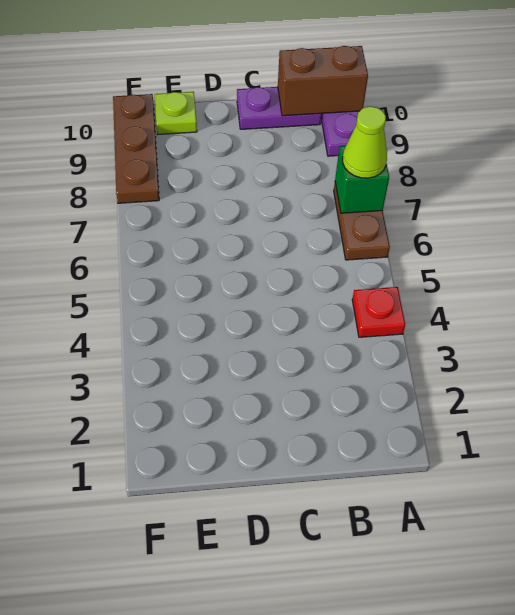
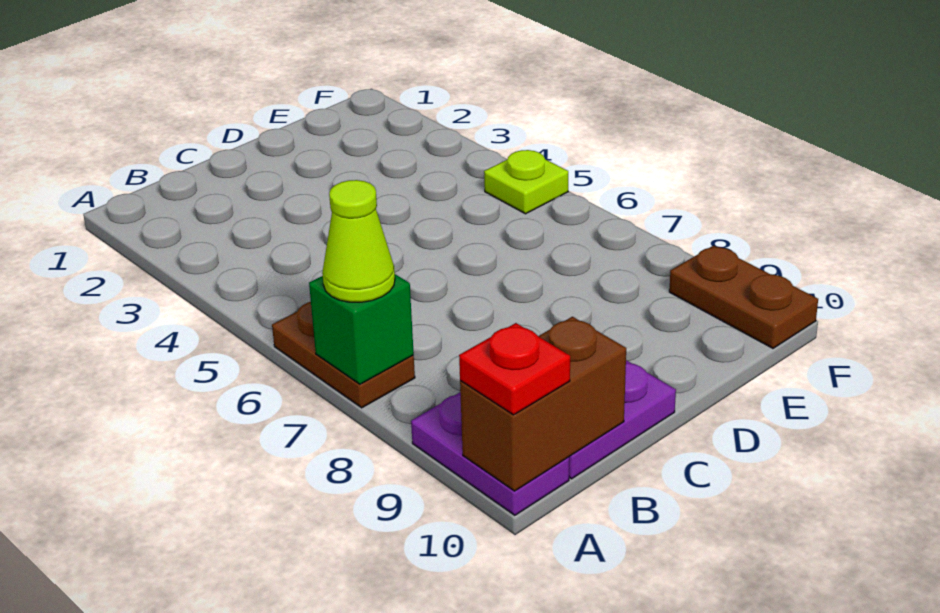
red plate A4 level 1 -> red plate A10 level 3
lime plate E10 level 1 -> lime plate F5 level 1
brown plate F8:F10 level 1 -> brown plate F9:F10 level 1

